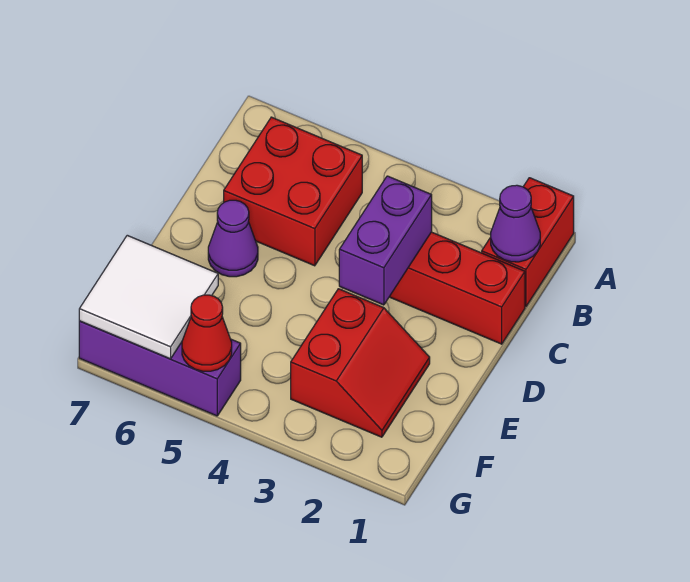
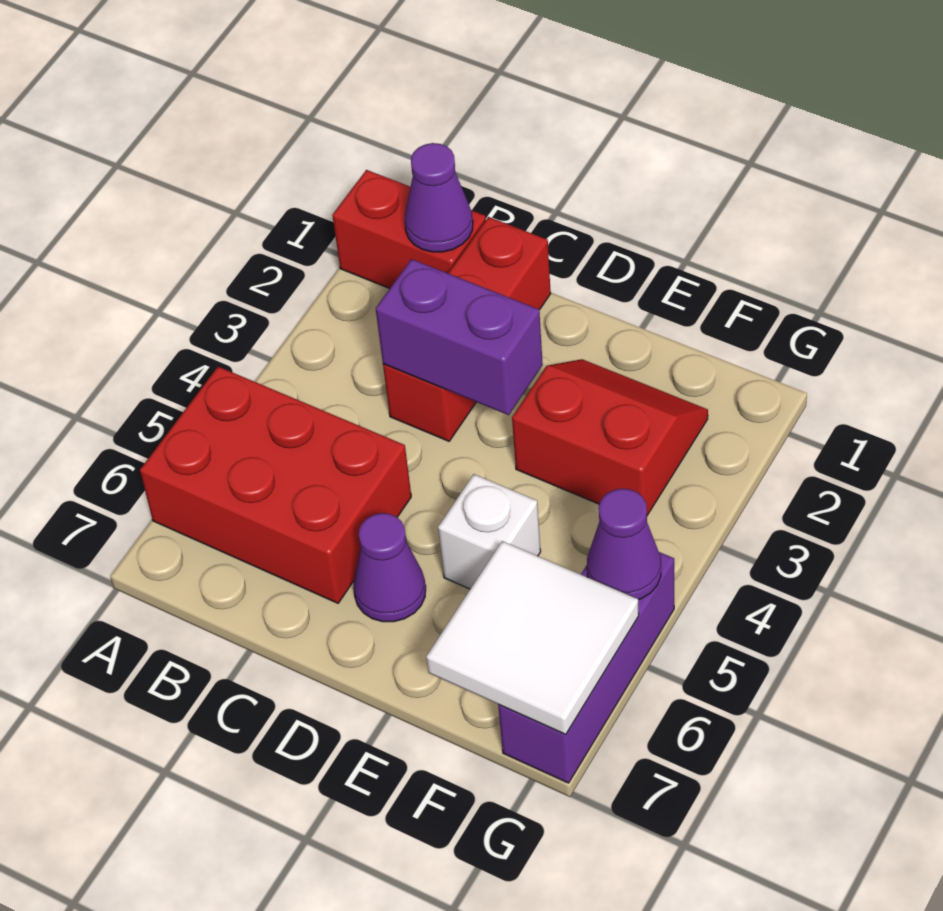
red brick B5:C6 level 1 -> red brick A5:C6 level 1
none -> white brick E5 level 1
red cone G5 level 2 -> purple cone G5 level 2

